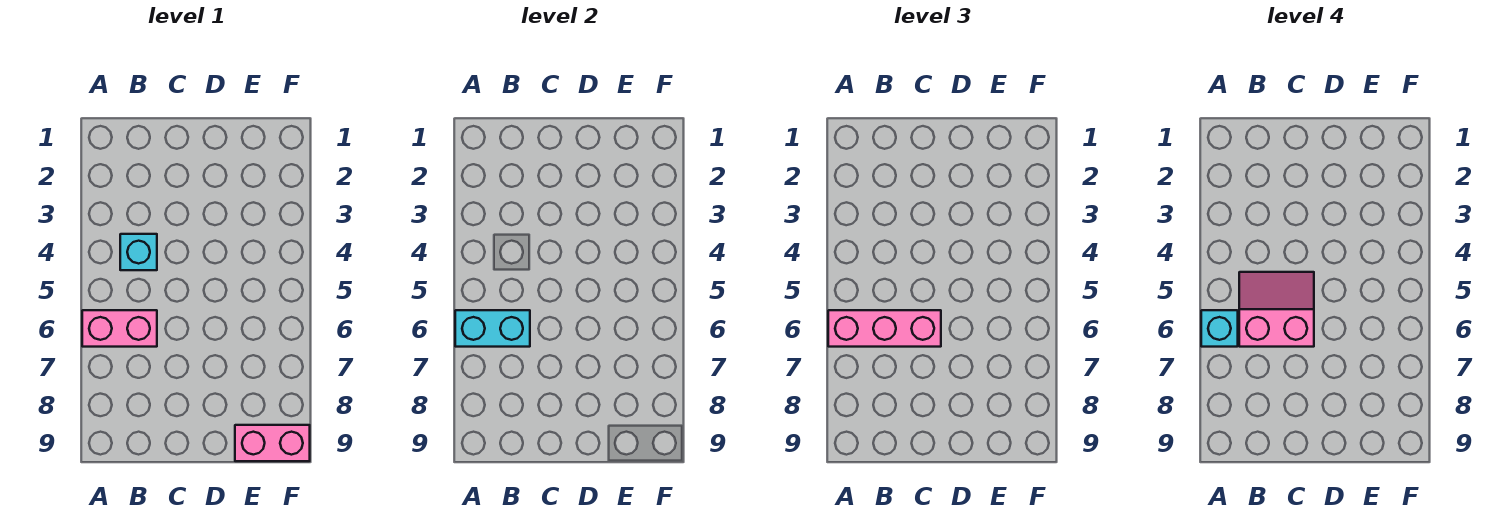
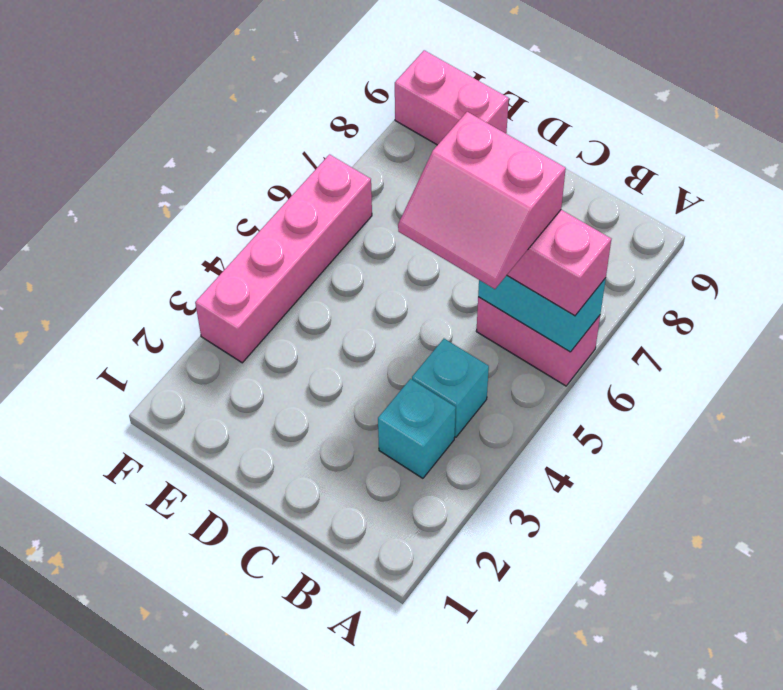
cyan brick A6 level 4 -> cyan brick B3 level 1
none -> pink brick F3:F6 level 1

